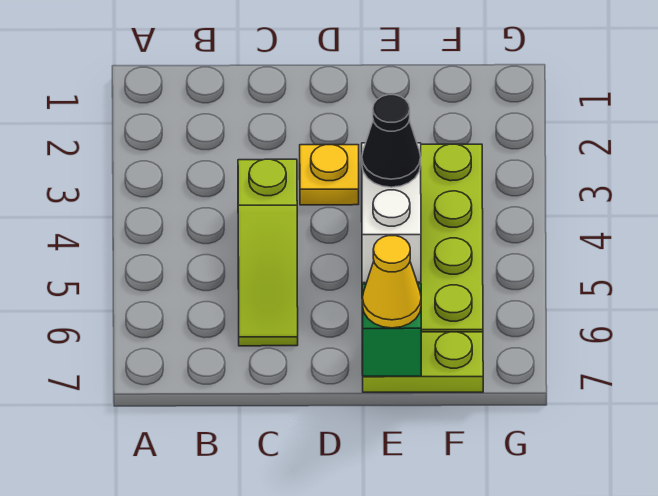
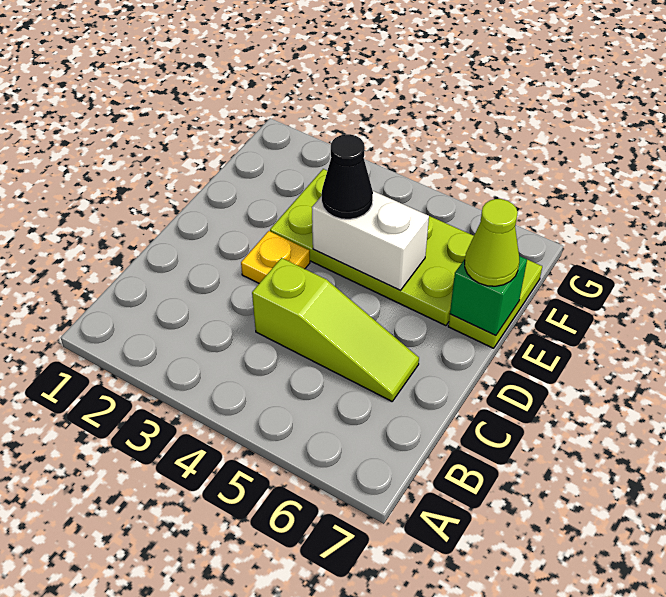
yellow cone E7 level 3 -> lime cone E7 level 3

